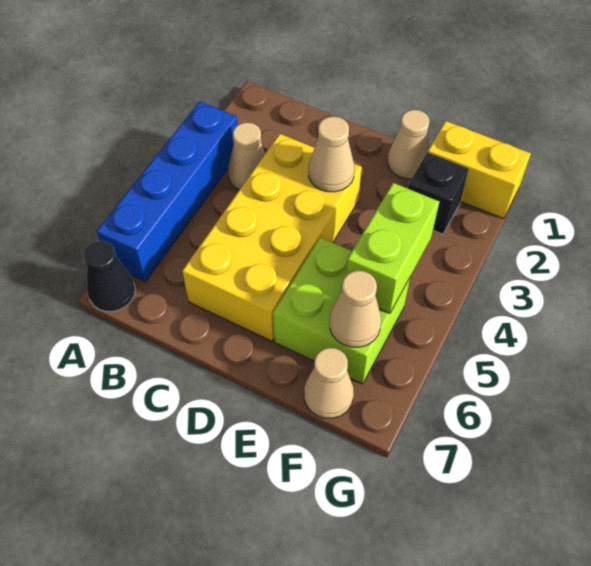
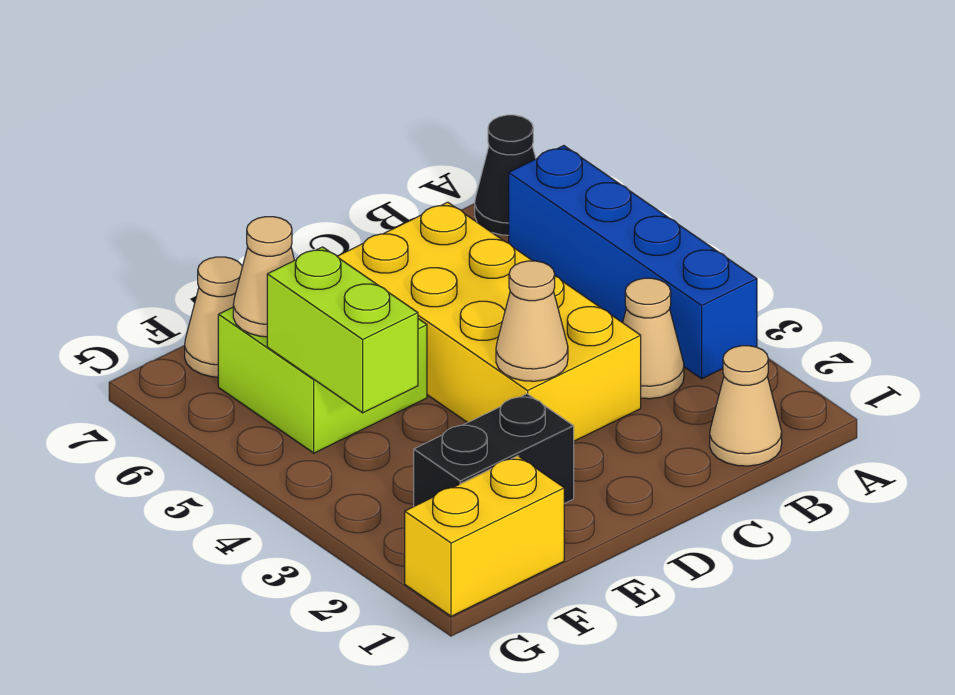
tan cone E1 level 1 -> tan cone B1 level 1
black brick F2 level 1 -> black brick E2:F2 level 1

